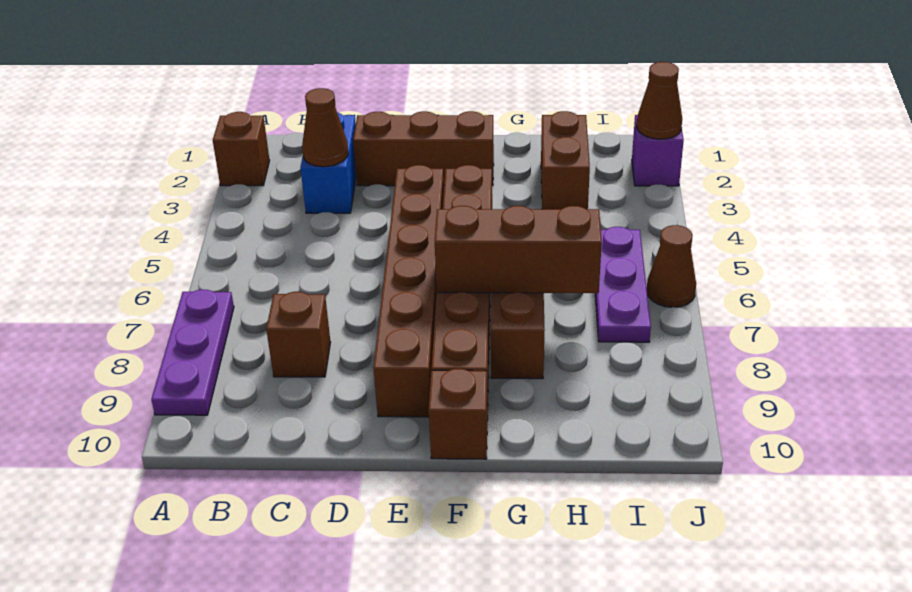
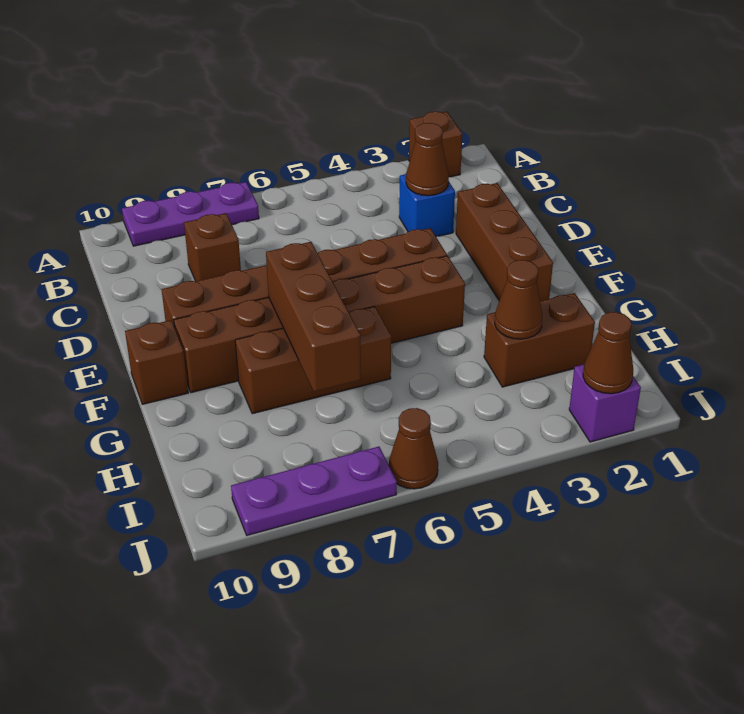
blue brick C2:C3 level 1 -> blue brick C3 level 1
none -> brown cone H3 level 2
purple plate I5:I7 level 1 -> purple plate J7:J9 level 1

